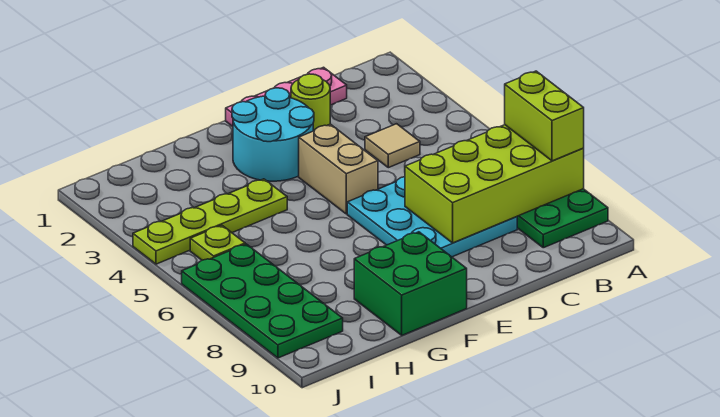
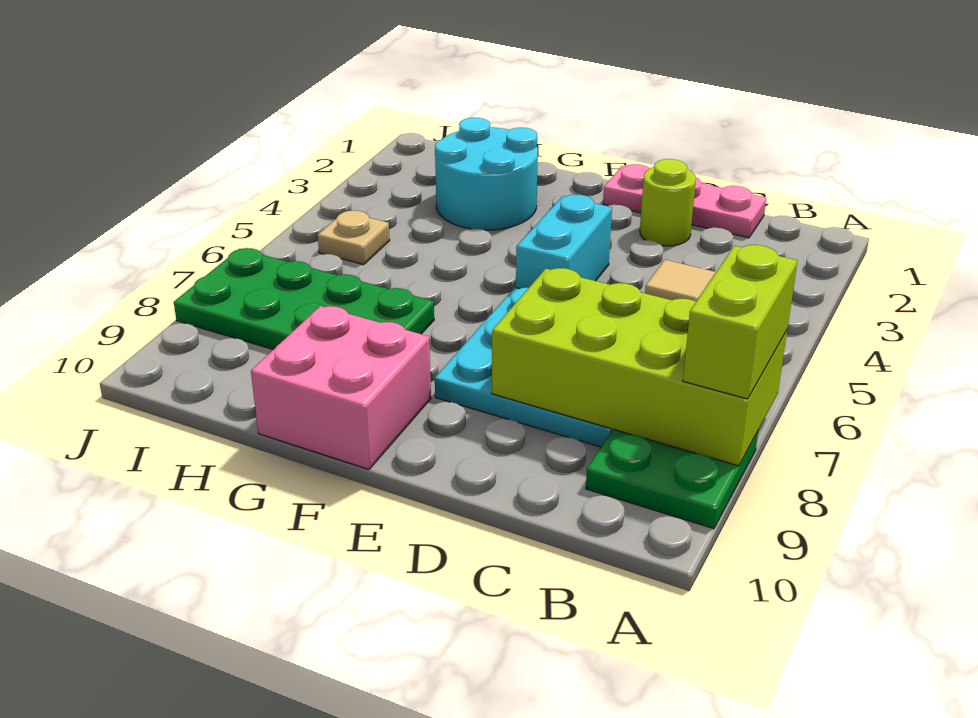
cyan round brick E2:F3 level 1 -> cyan round brick G2:H3 level 1
tan brick E4:E5 level 1 -> cyan brick E4:E5 level 1
green brick F9:G10 level 1 -> pink brick F9:G10 level 1
lime plate G4:J4 level 1 -> none
lime plate I5 level 1 -> tan plate I5 level 1
green plate I6:J9 level 1 -> green plate G7:J8 level 1

